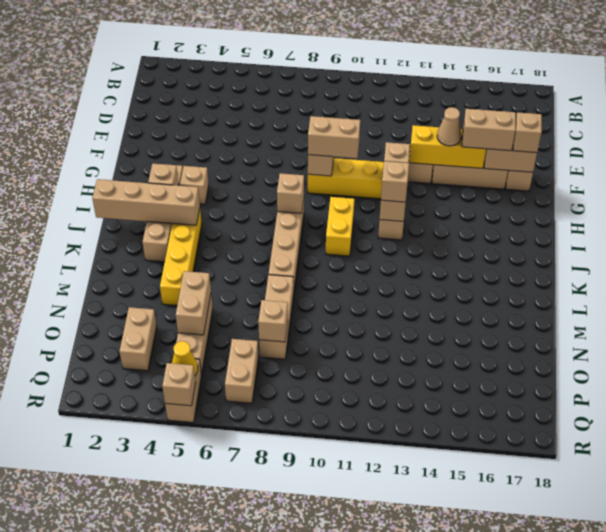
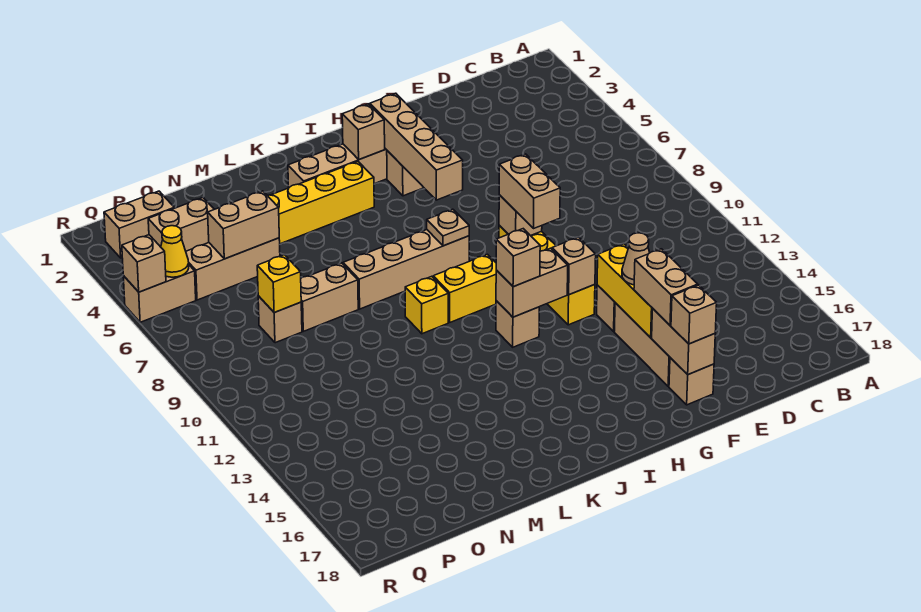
tan brick I8 level 2 -> tan plate I8 level 2
tan brick J1:J4 level 2 -> tan brick H3:H6 level 2
none -> yellow brick K10 level 1
tan brick O8 level 2 -> yellow brick O8 level 2
tan brick P7:Q7 level 1 -> tan brick P2:Q2 level 1

